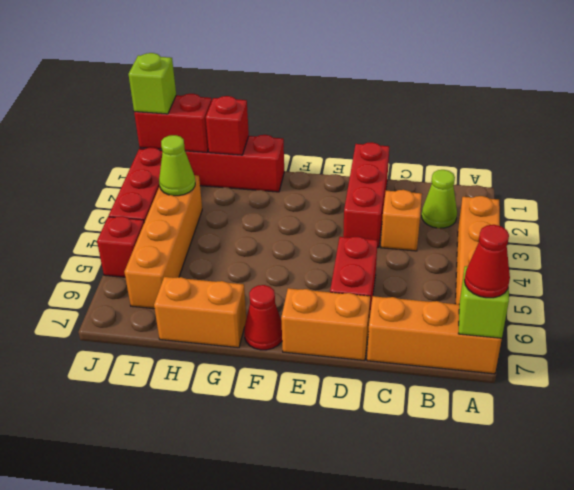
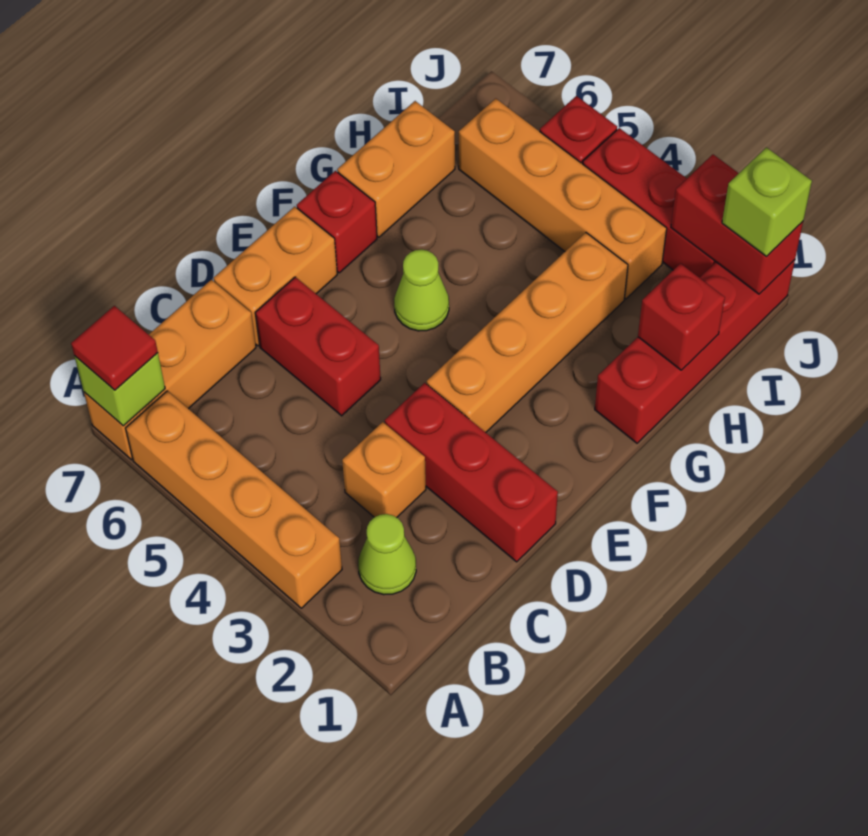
red cone A7 level 3 -> red tile A7 level 3
none -> orange brick E3:H3 level 1
red cone F7 level 1 -> red brick F7 level 1
red brick I1:J1 level 2 -> red brick J1:J2 level 2
lime cone I3 level 2 -> lime cone F5 level 1

